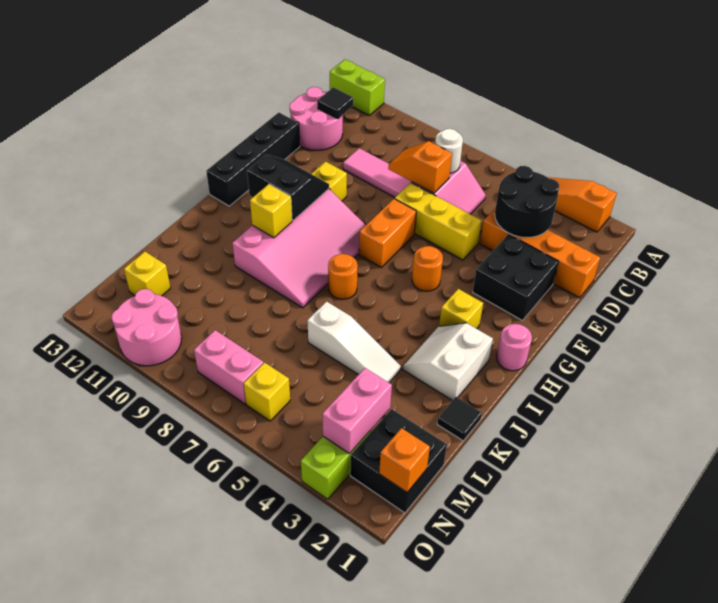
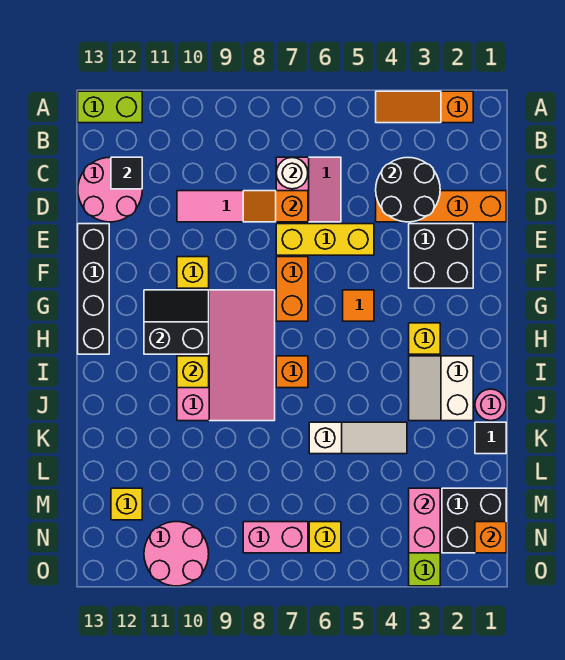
orange round brick G5 level 1 -> orange tile G5 level 1
pink round brick H1 level 1 -> pink round brick J1 level 1
orange round brick I7 level 1 -> orange brick I7 level 1

